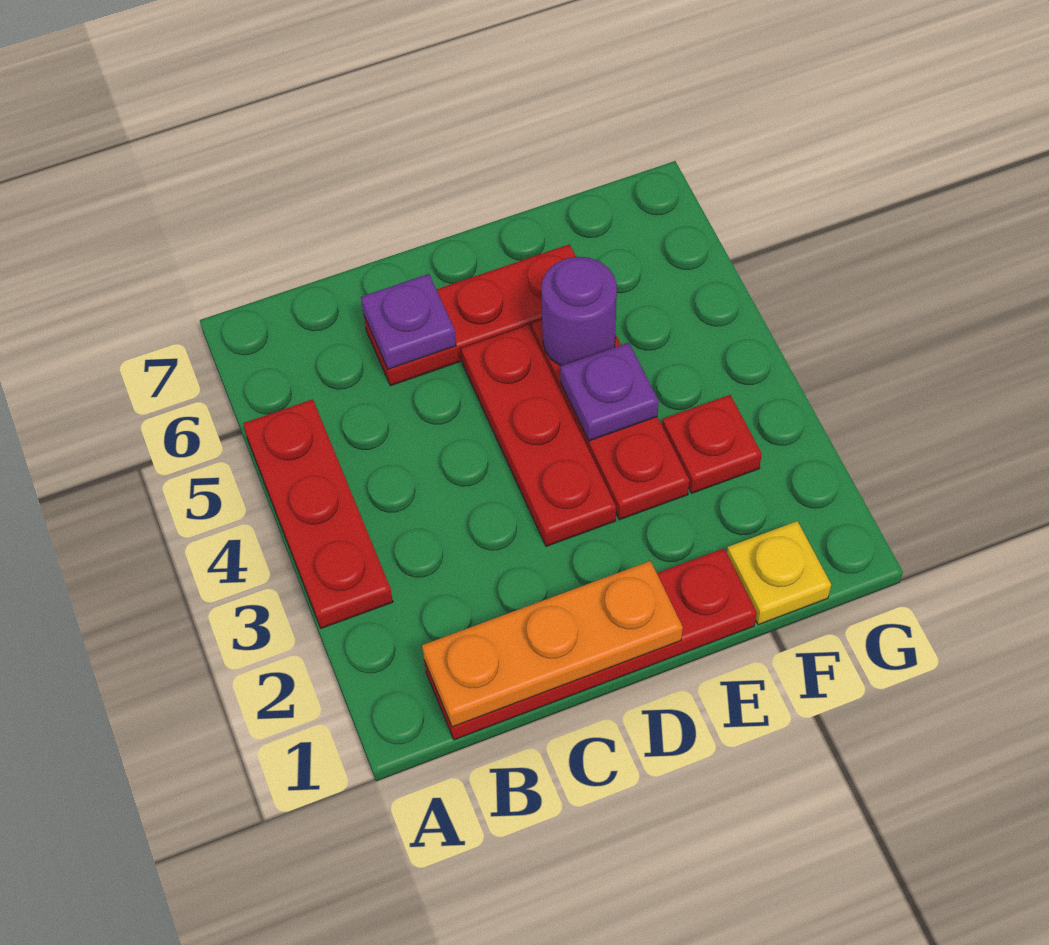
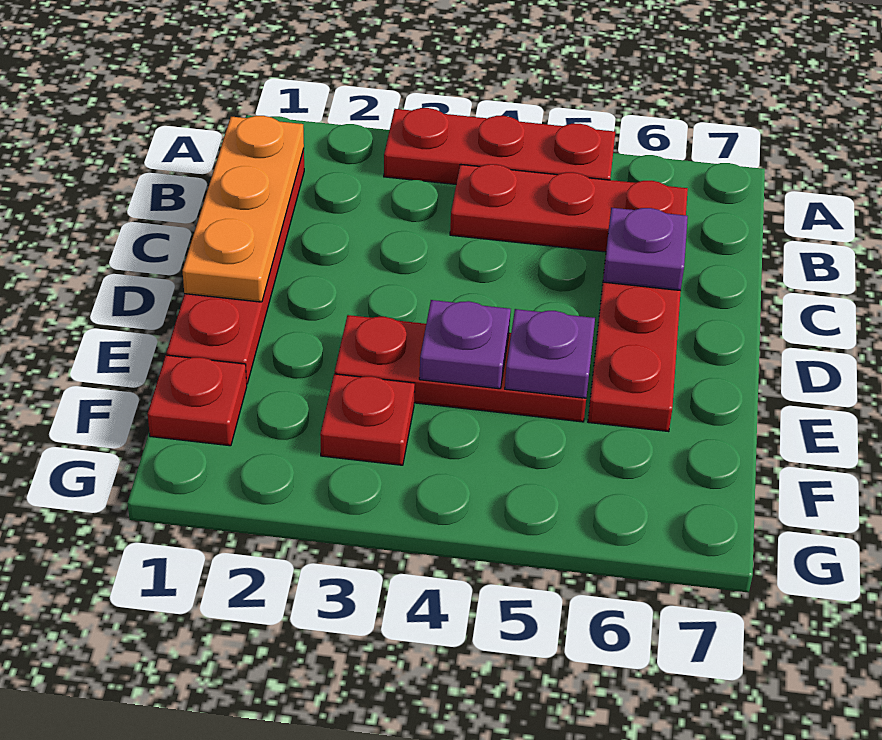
red plate D3:D5 level 1 -> red plate B4:B6 level 1
purple round brick E5 level 2 -> purple plate E5 level 2
yellow plate F1 level 1 -> red plate F1 level 1

